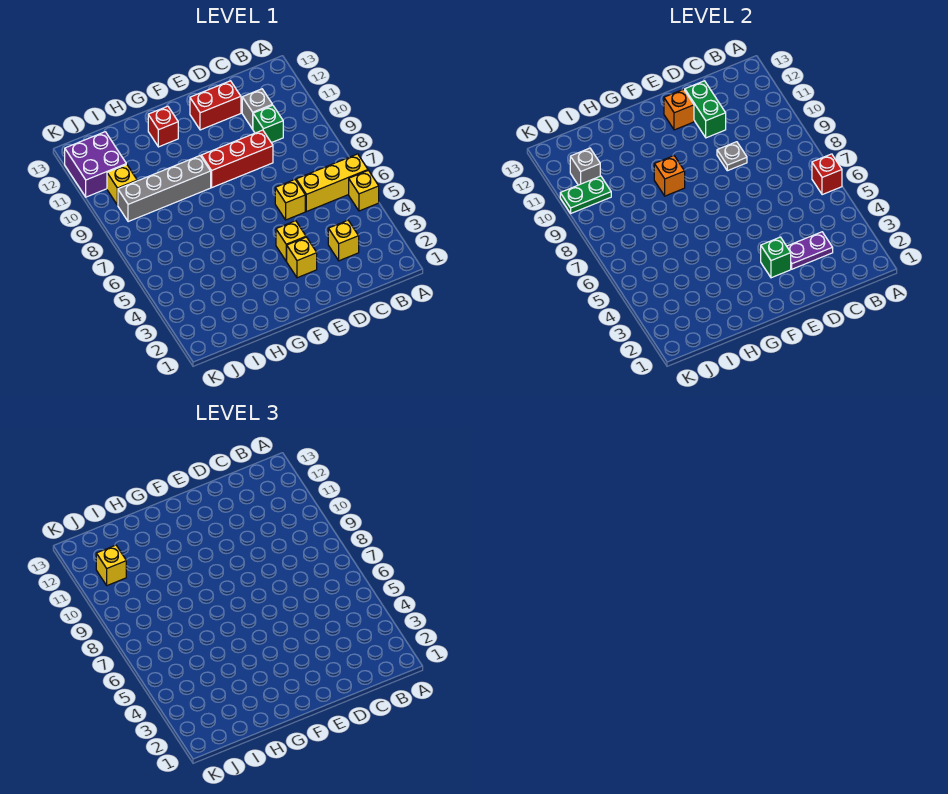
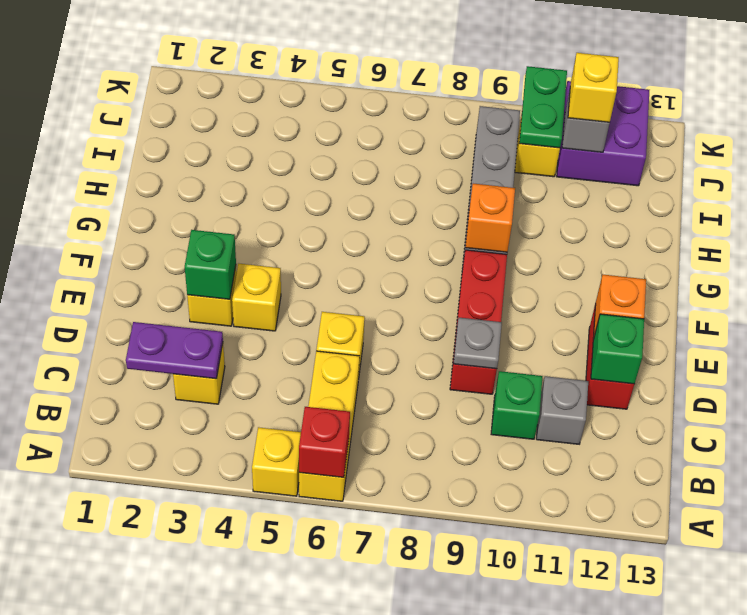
purple plate C3:D3 level 2 -> purple plate C2:C3 level 2
green brick D11:D12 level 2 -> green brick D12 level 2
red brick G12 level 1 -> none

